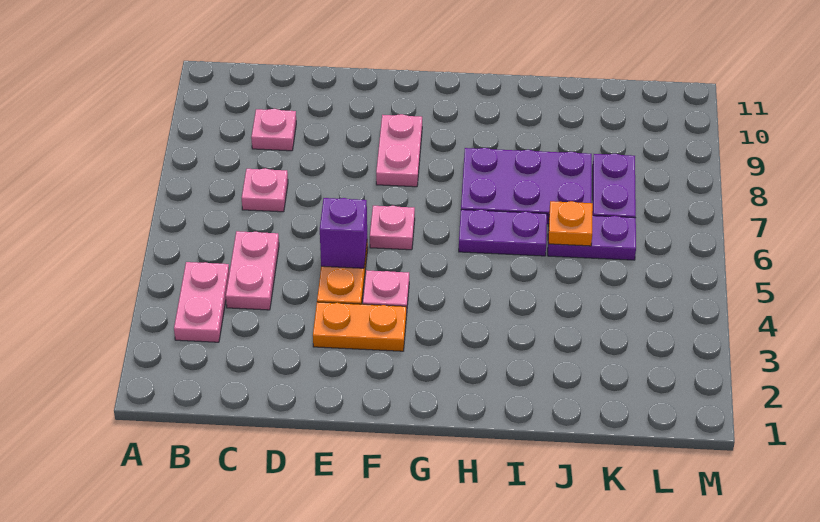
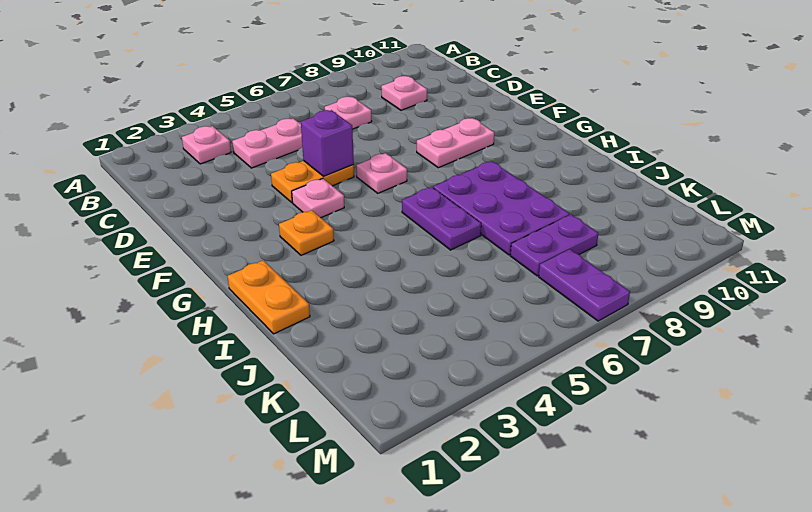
pink plate B3:B4 level 1 -> pink plate B3 level 1
orange plate E3:F3 level 1 -> orange plate H1:I1 level 1
purple plate J6:K6 level 1 -> purple plate L7:M7 level 1
orange plate J6 level 2 -> orange plate G3 level 1

